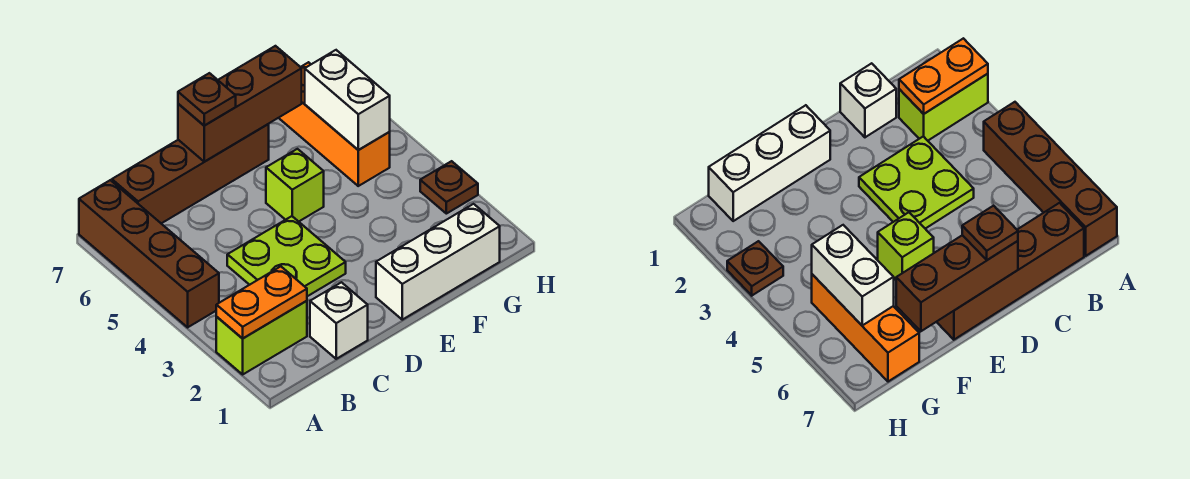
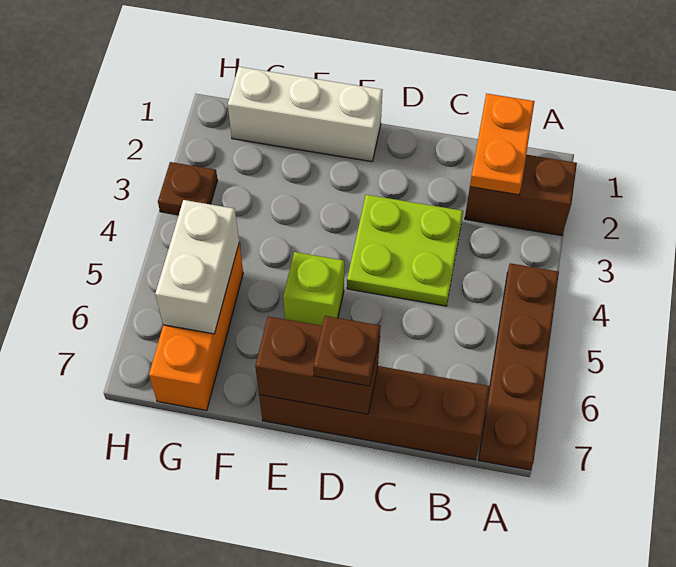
lime brick A2:B2 level 1 -> brown brick A2:B2 level 1
orange plate A2:B2 level 2 -> orange plate B1:B2 level 2
brown brick A4:A7 level 1 -> brown plate A4:A7 level 1
white brick C1 level 1 -> none
brown brick D7:F7 level 2 -> brown brick D7:E7 level 2

